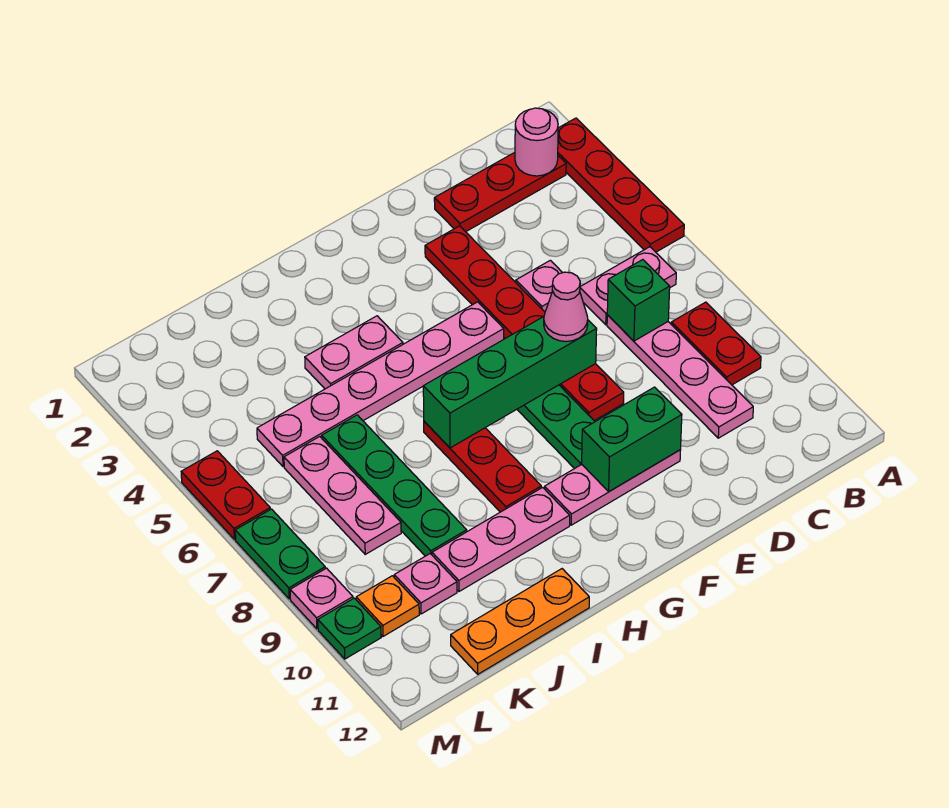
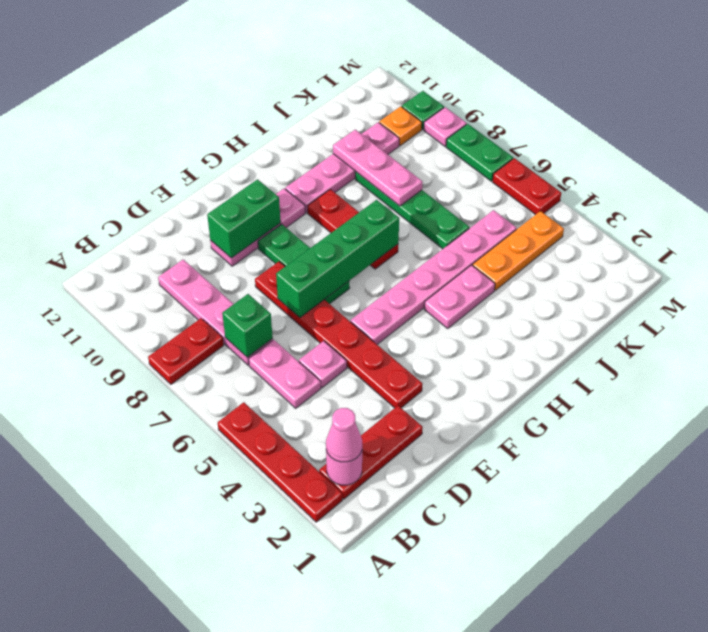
pink plate B6:C6 level 1 -> pink plate C5:C6 level 1
red plate B8:B9 level 1 -> red plate A8:B8 level 1
pink cone E7 level 3 -> pink cone B2 level 3
orange plate I12:K12 level 1 -> orange plate J4:L4 level 1
pink plate K6:K8 level 1 -> pink plate J8:J10 level 2

